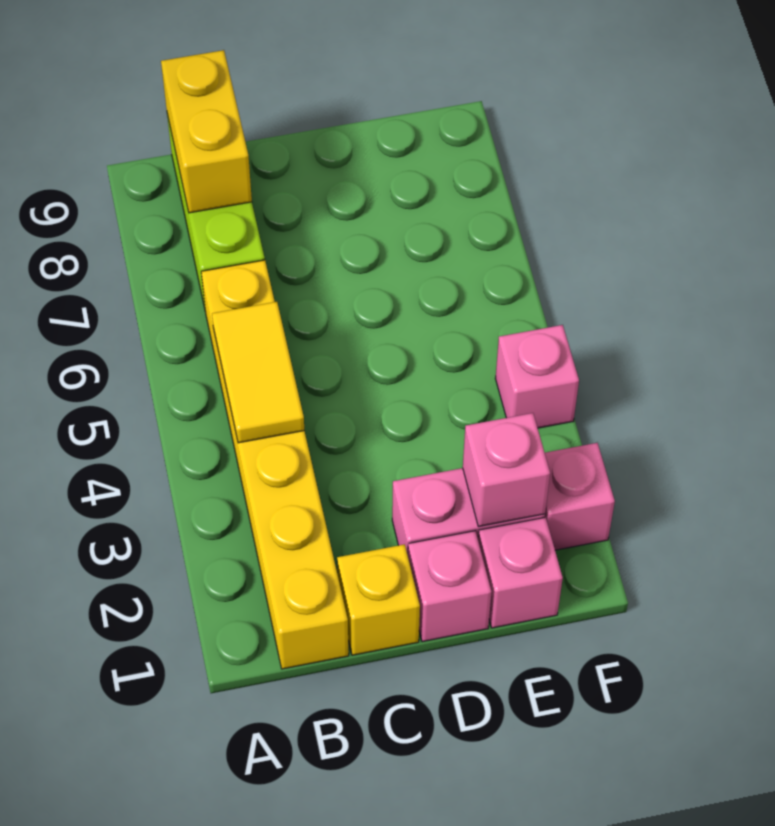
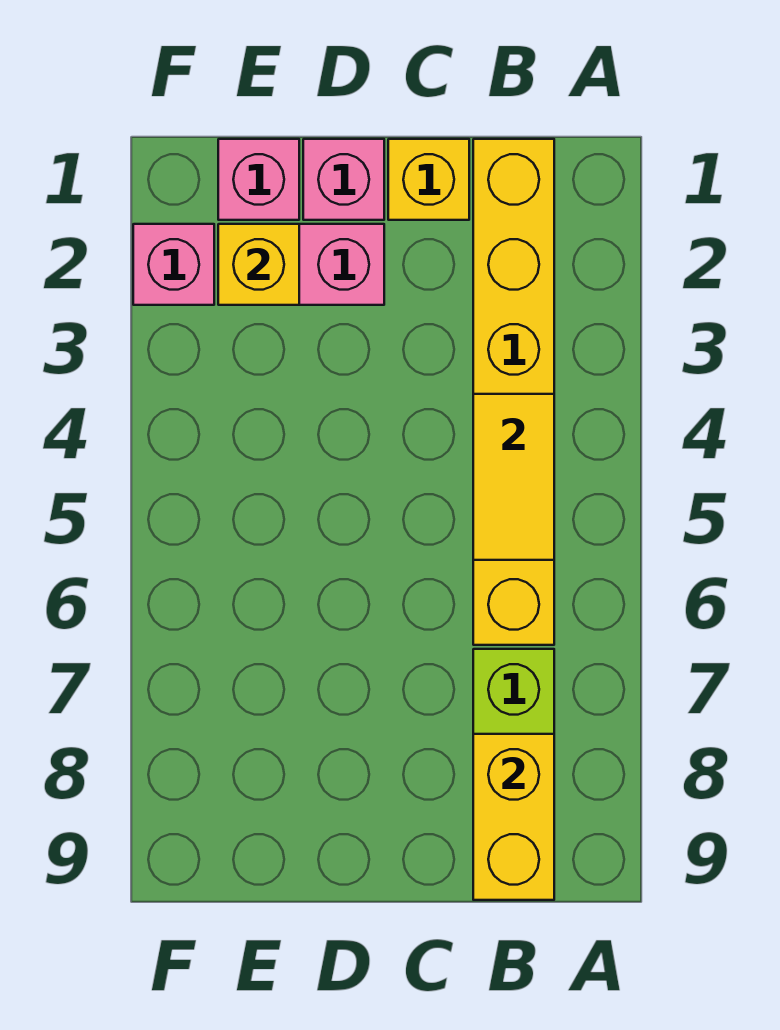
pink brick E2 level 2 -> yellow brick E2 level 2
pink brick F4 level 1 -> none

